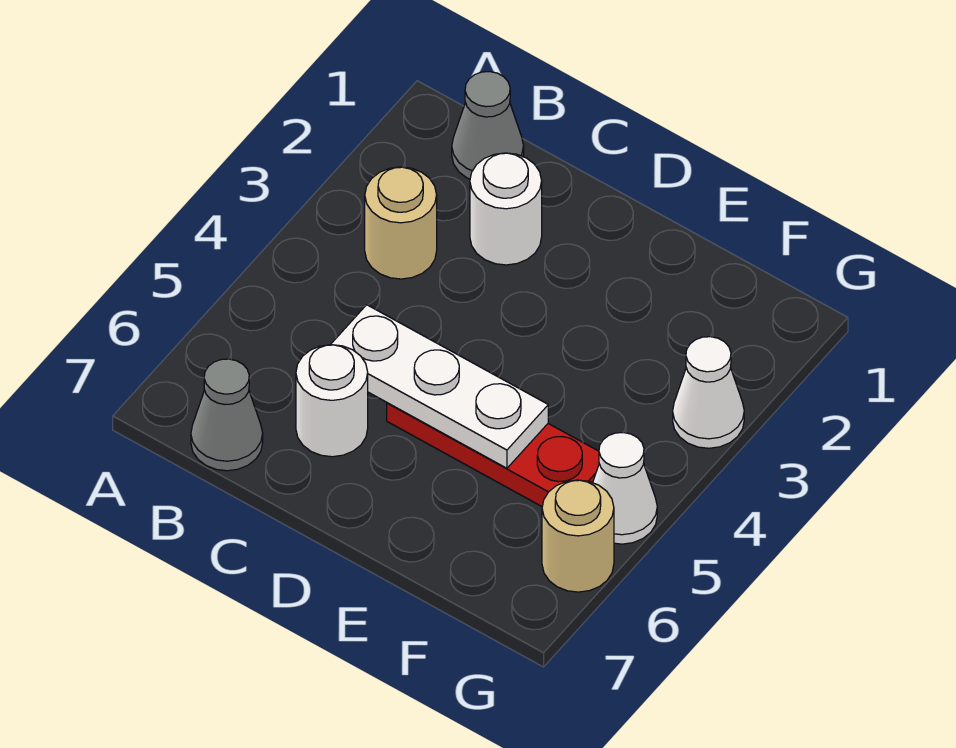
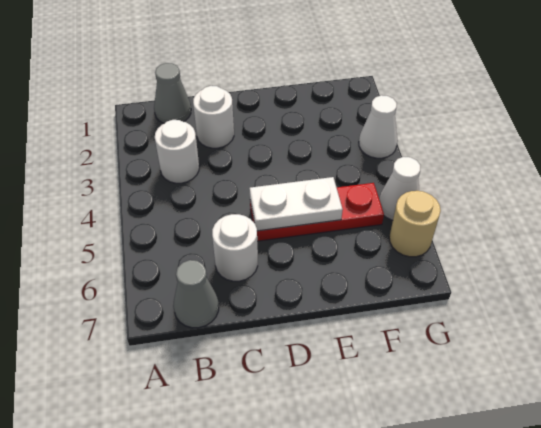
tan round brick B3 level 1 -> white round brick B3 level 1
white plate C5:E5 level 2 -> white plate D5:E5 level 2

